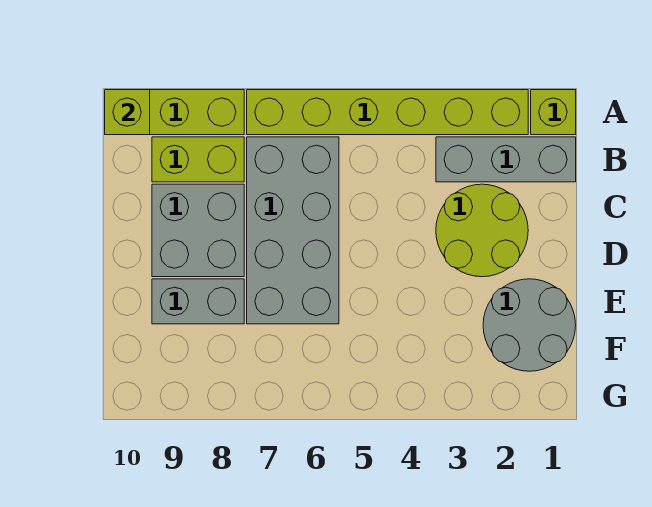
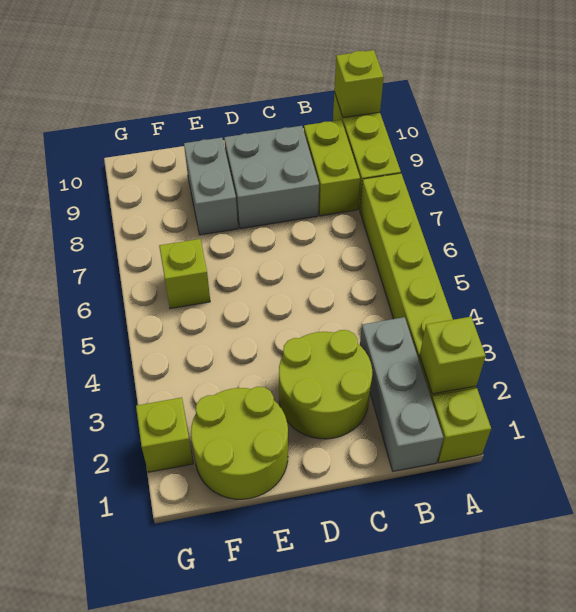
none -> lime brick A2 level 2
grey brick B6:E7 level 1 -> none
grey round brick E1:F2 level 1 -> lime round brick E1:F2 level 1
none -> lime brick F6 level 1
none -> lime brick G2 level 1

